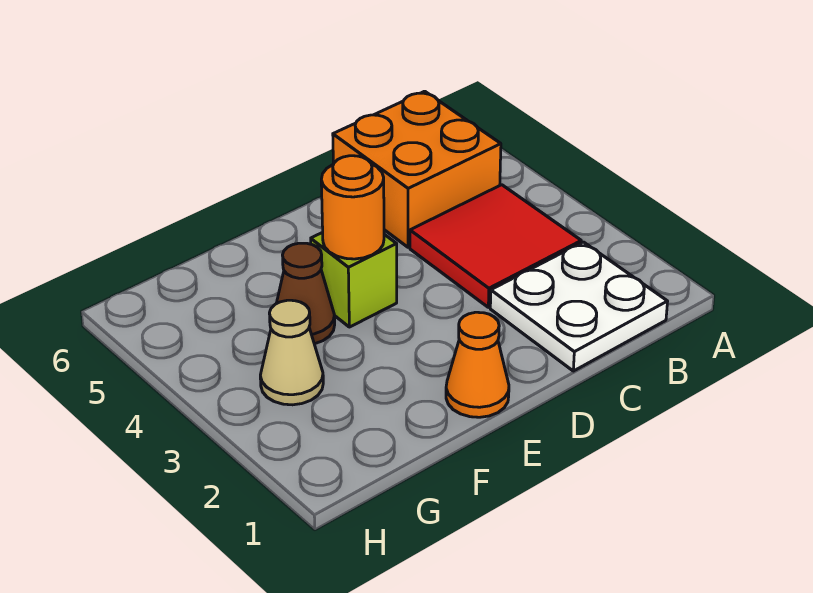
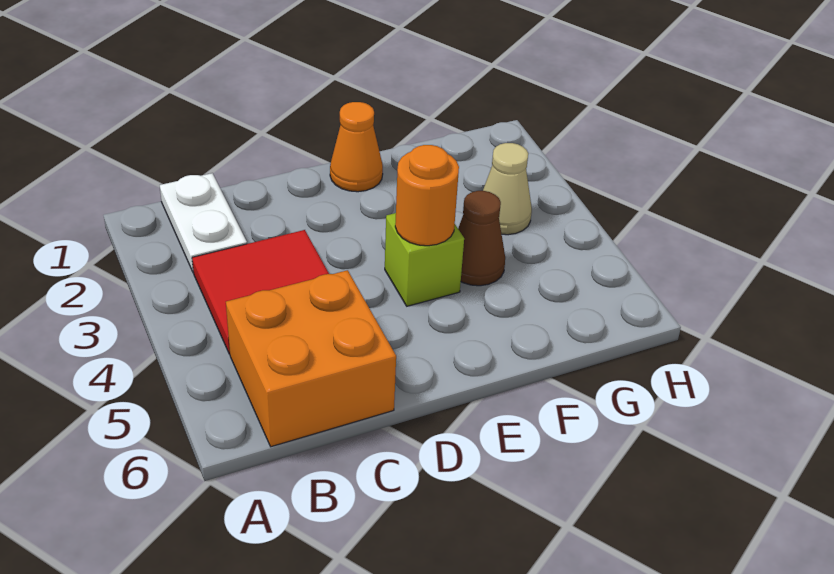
white plate B1:C2 level 1 -> white plate B1:B2 level 1

